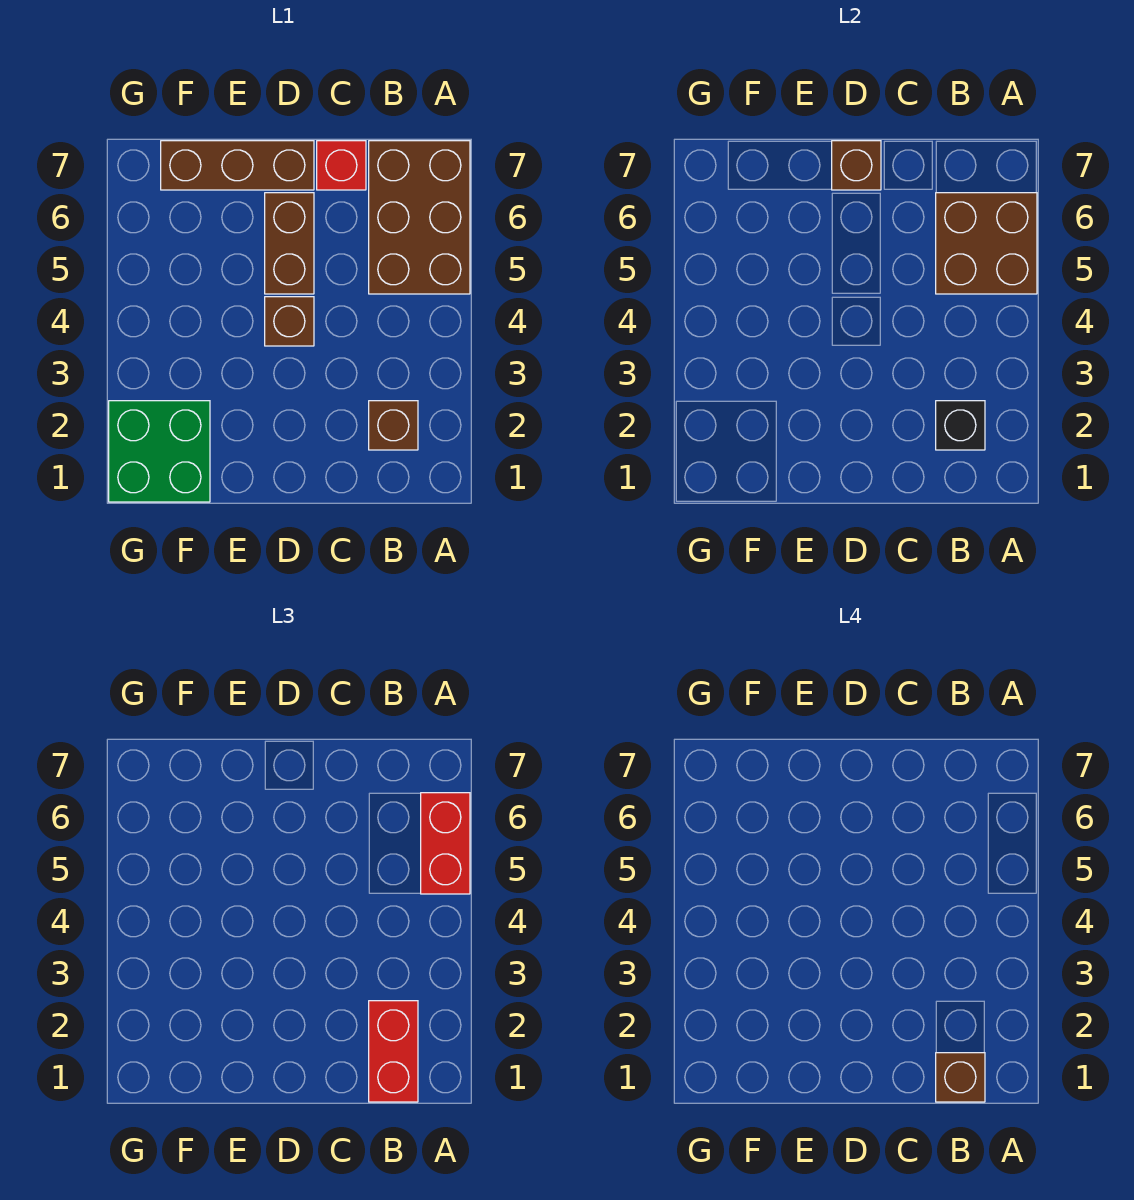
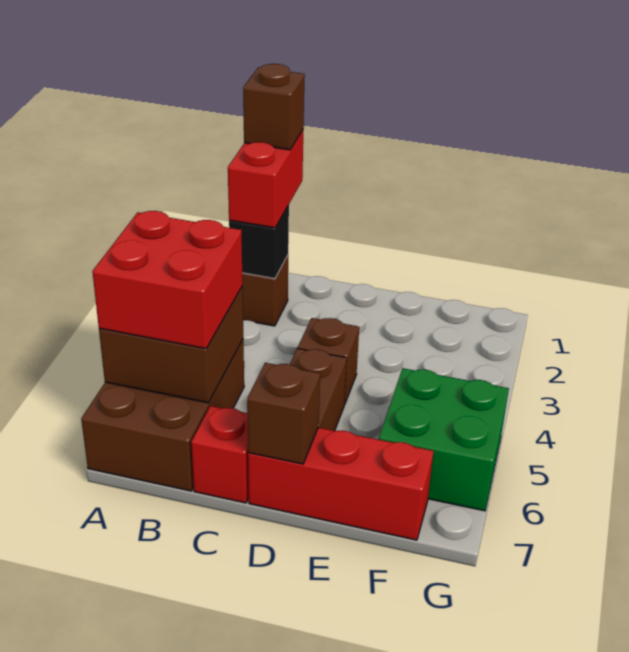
red brick A5:A6 level 3 -> red brick A5:B6 level 3
brown brick D7:F7 level 1 -> red brick D7:F7 level 1
green brick F1:G2 level 1 -> green brick F5:G6 level 1

